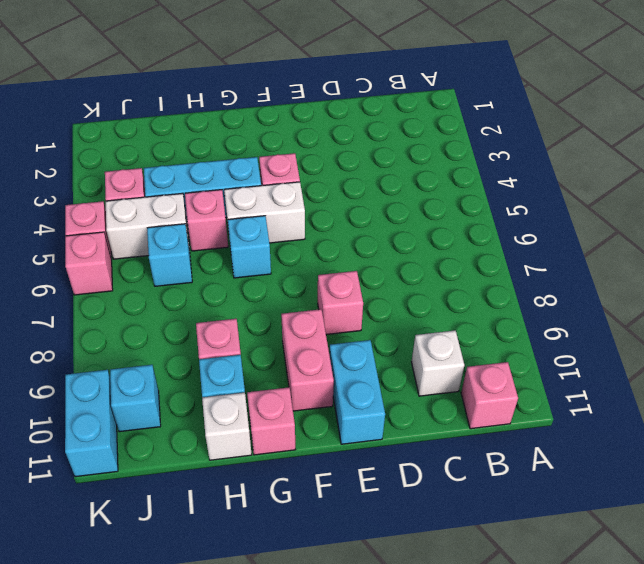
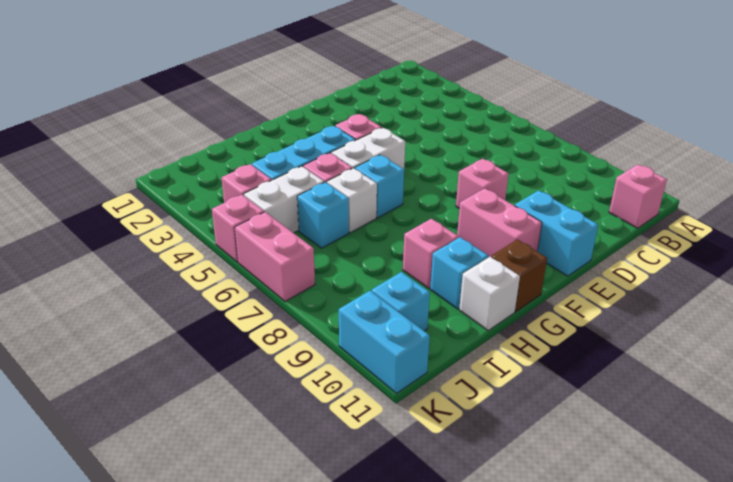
white brick C10 level 1 -> white brick H6 level 1
pink brick G11 level 1 -> brown brick G11 level 1
pink brick K6 level 1 -> pink brick K6:K7 level 1

